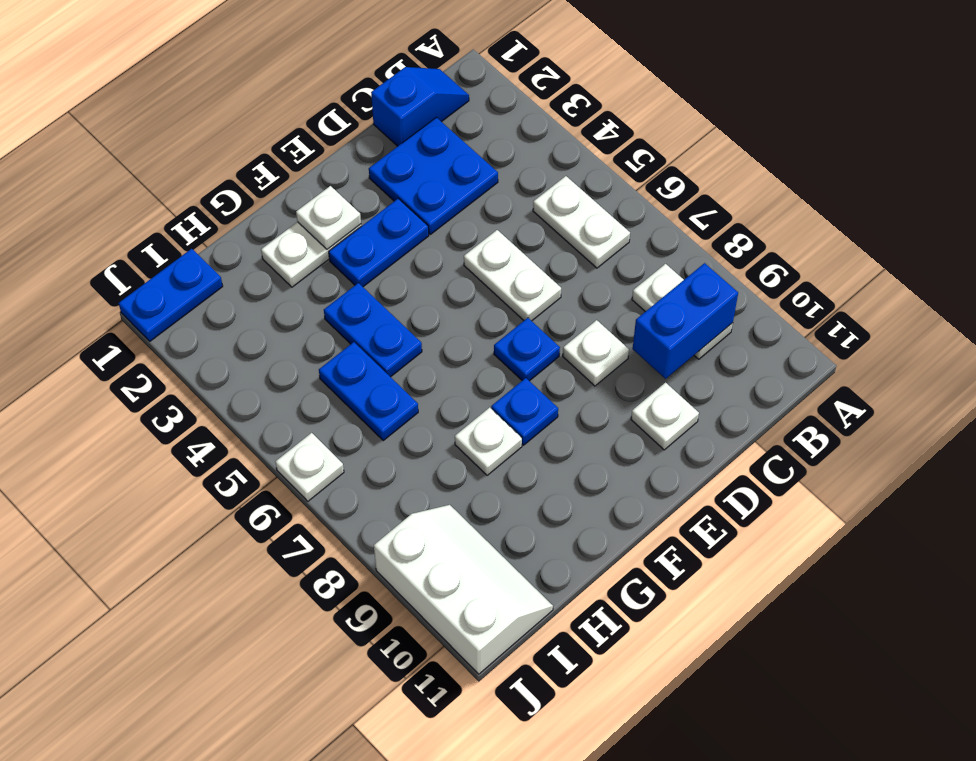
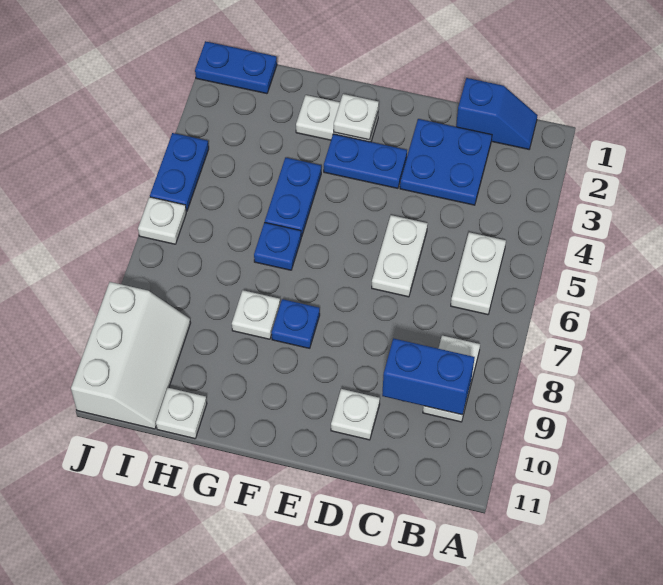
white plate D8 level 1 -> white plate H11 level 1
blue plate E7 level 1 -> blue plate G6 level 1
blue plate H5:H6 level 1 -> blue plate J4:J5 level 1

